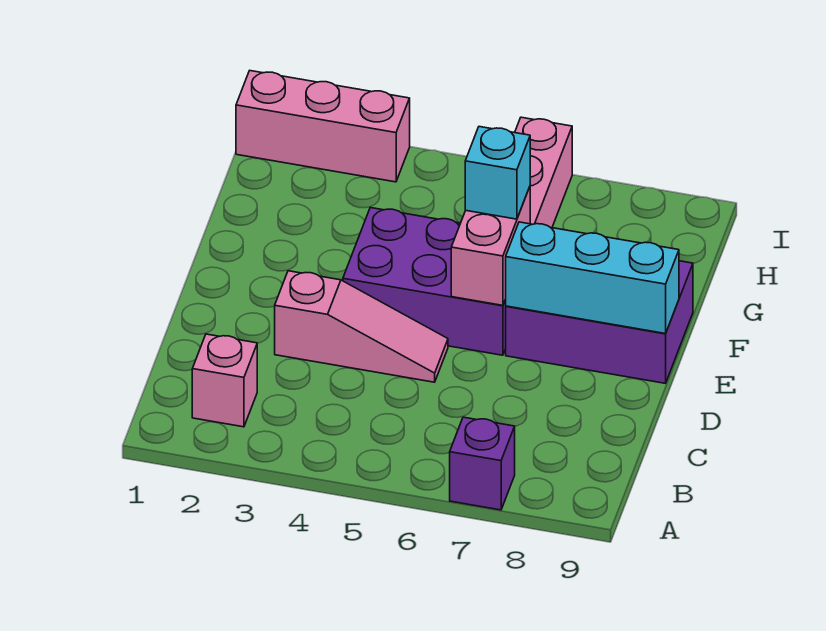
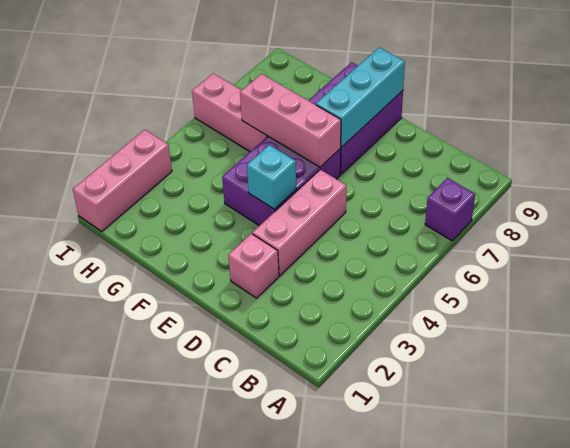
pink brick B2 level 1 -> pink brick D2 level 1
pink slope D3:D5 level 1 top 3 -> pink brick D3:D5 level 1
pink brick E6:F6 level 2 -> pink brick E6:G6 level 2
cyan brick F6 level 3 -> cyan brick E4 level 2

